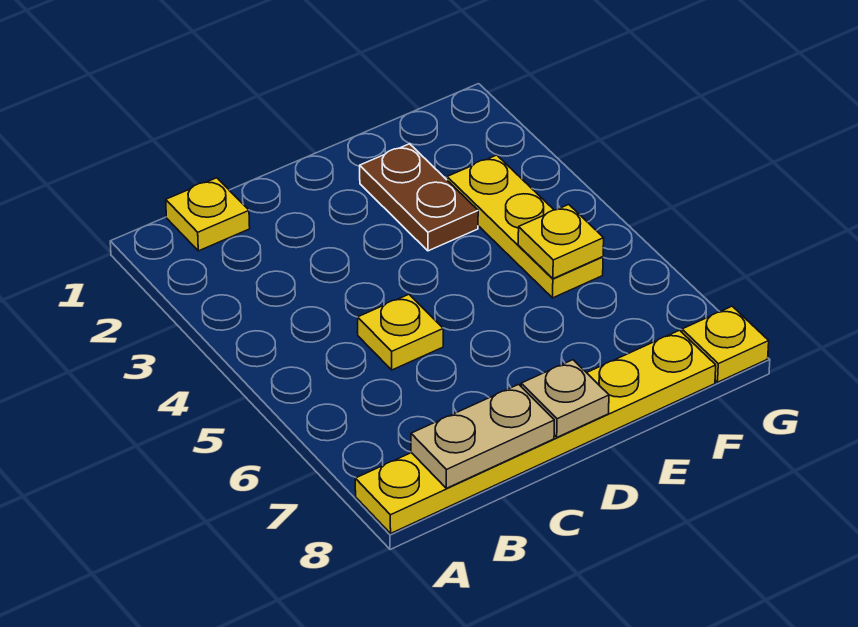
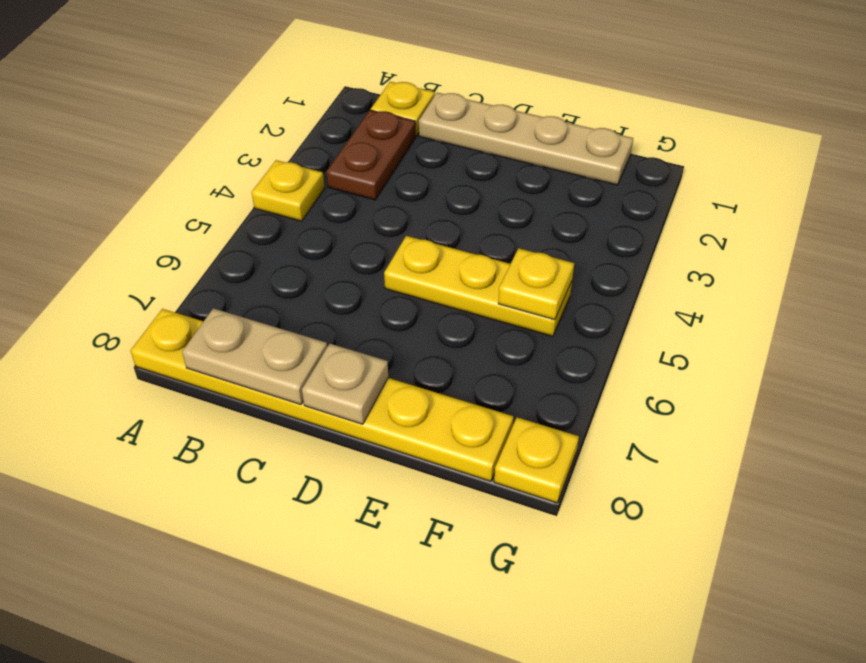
none -> tan plate C1:F1 level 1
yellow plate C5 level 1 -> yellow plate A4 level 1
brown plate E2:E3 level 1 -> brown plate B2:B3 level 1
yellow plate F3:F5 level 1 -> yellow plate D5:F5 level 1

